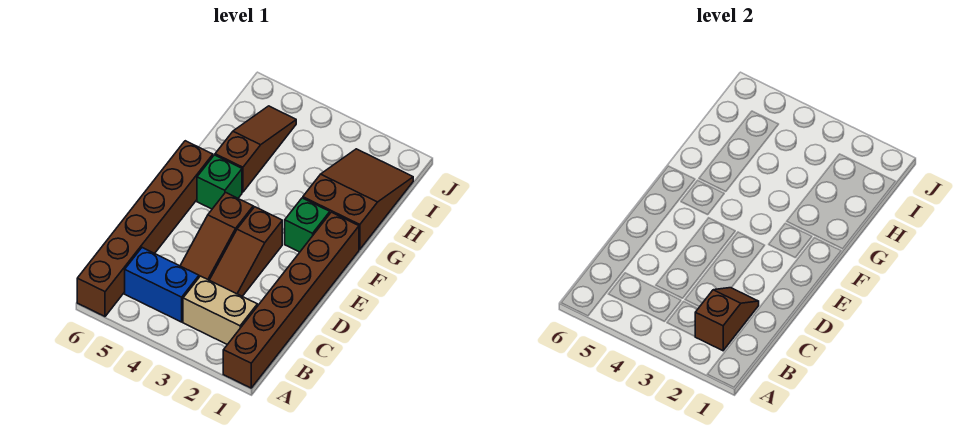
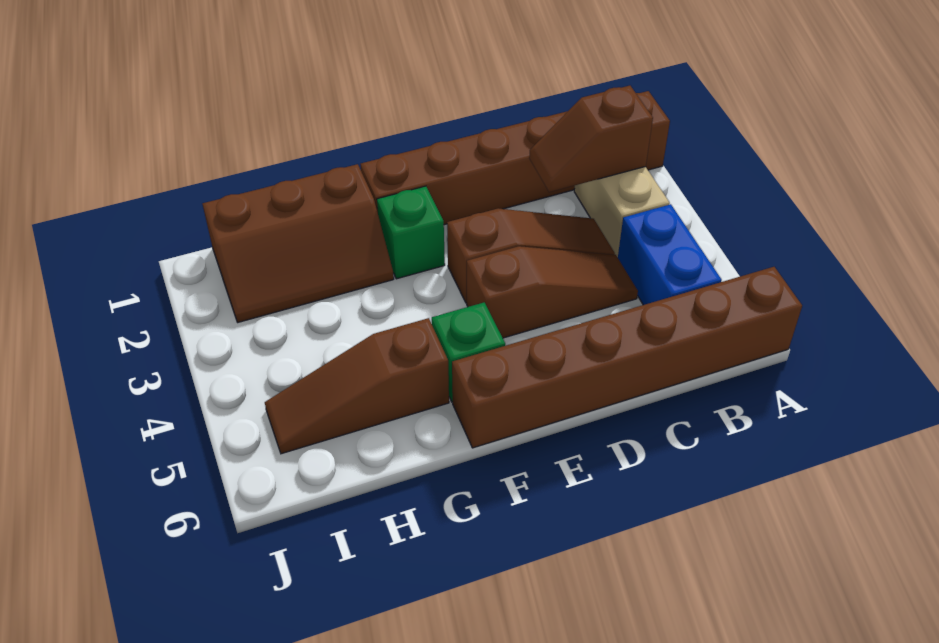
brown slope G1:I2 level 1 top G -> brown slope G1:I2 level 1 top 1

